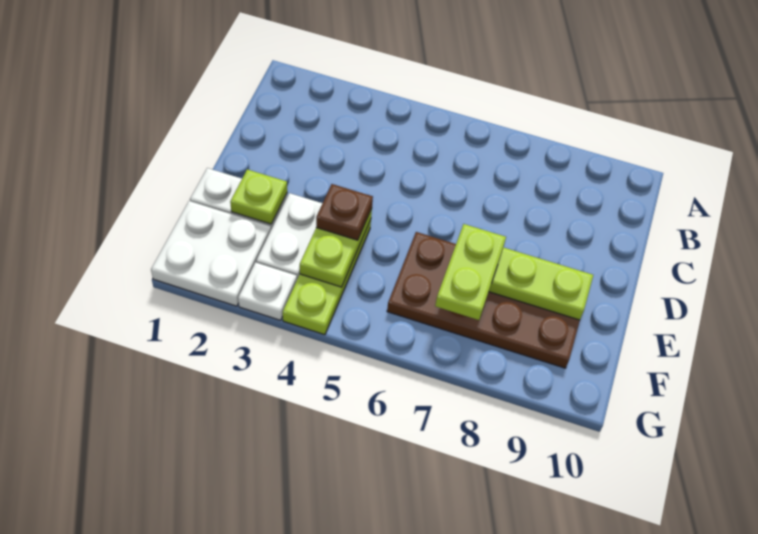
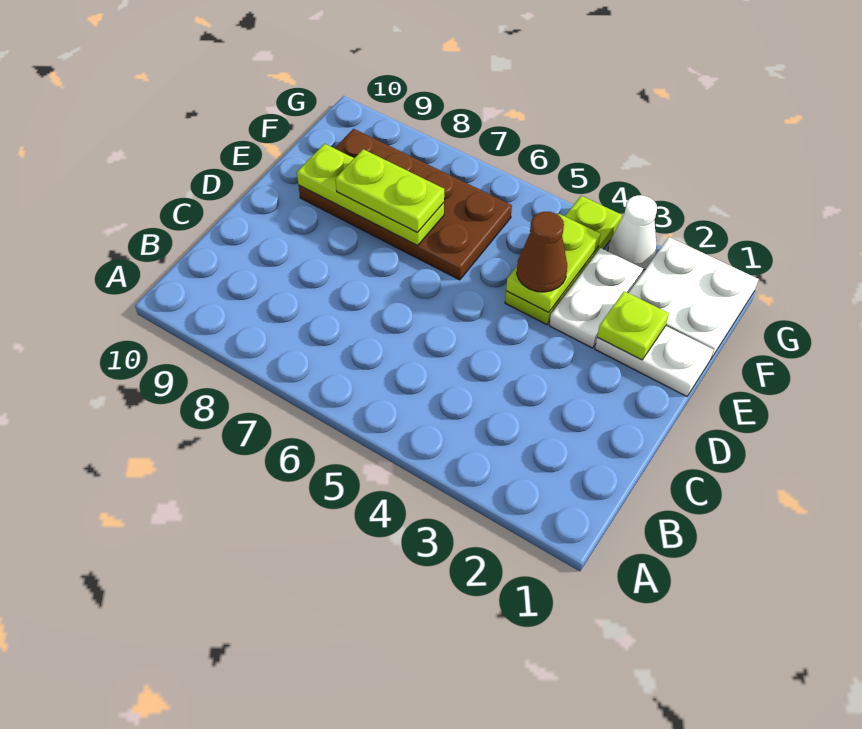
brown plate E4 level 3 -> brown cone E4 level 3
lime plate E7:F7 level 3 -> lime plate E7:E8 level 3
white plate G3 level 1 -> white cone G3 level 1

